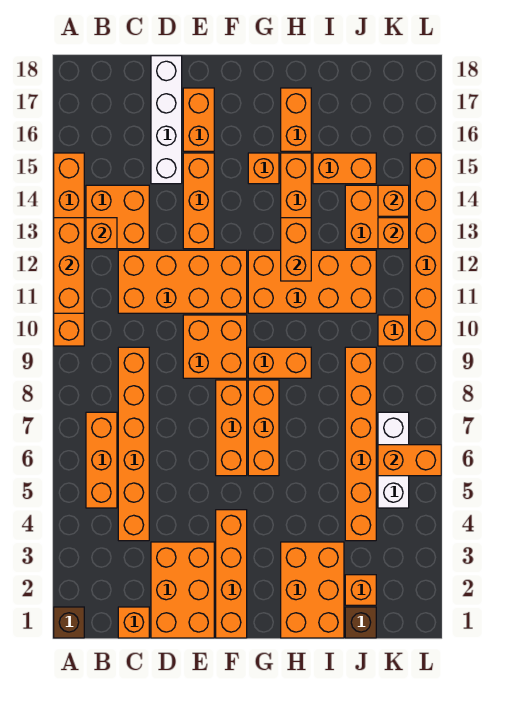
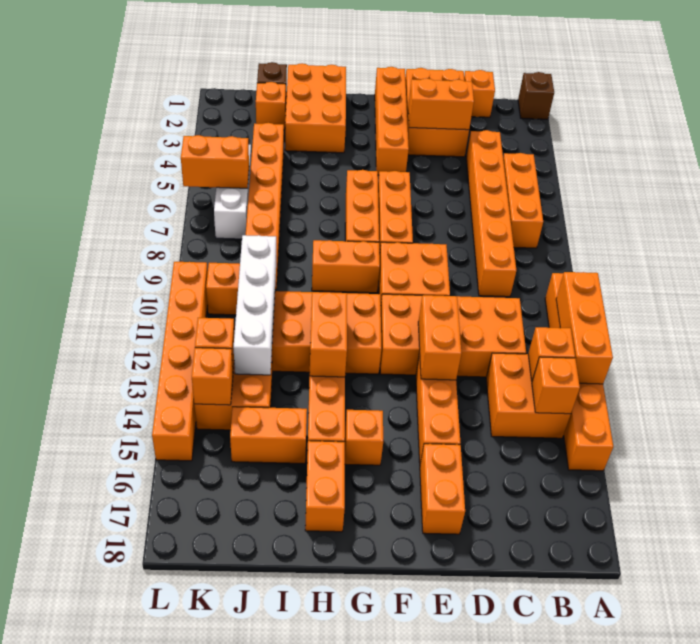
none -> orange brick B14 level 2
none -> orange brick D3:E3 level 2
white brick D15:D18 level 1 -> white brick J10:J13 level 2
none -> orange brick E12:E13 level 2

